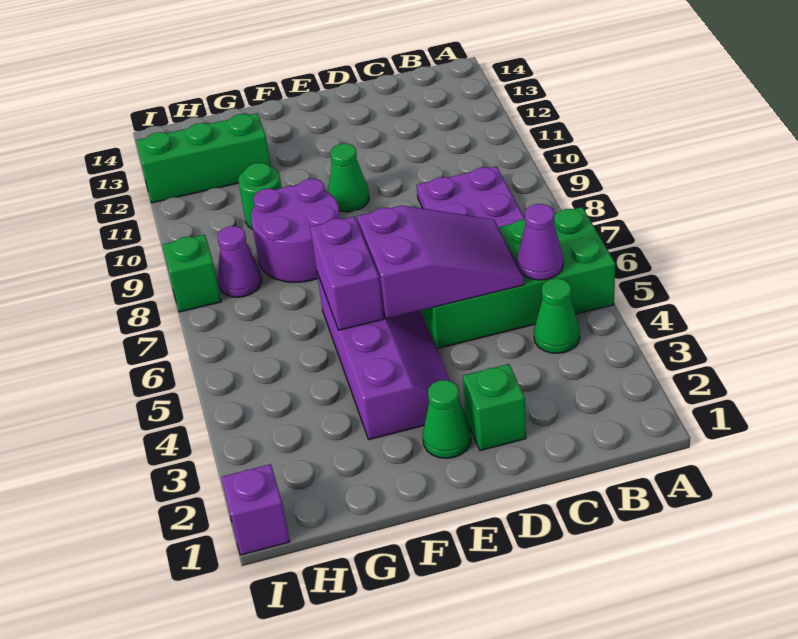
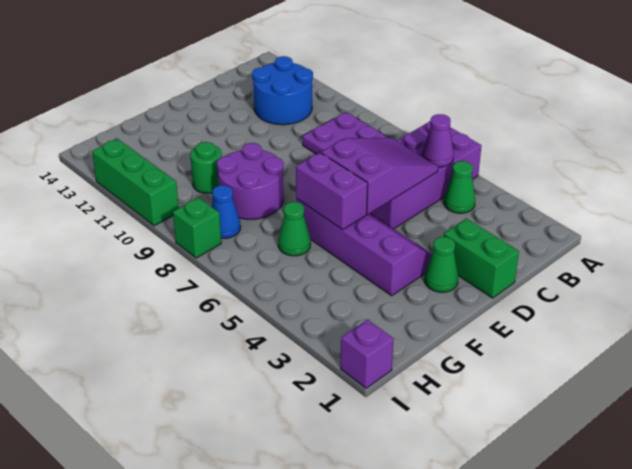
green brick A5:D6 level 1 -> purple brick A5:D6 level 1
none -> blue round brick B11:C12 level 1
green brick D2 level 1 -> green brick D1:D2 level 1
green cone E10 level 1 -> green cone G6 level 1
green brick G12:I12 level 1 -> green brick I10:I12 level 1
purple cone H8 level 1 -> blue cone H8 level 1

